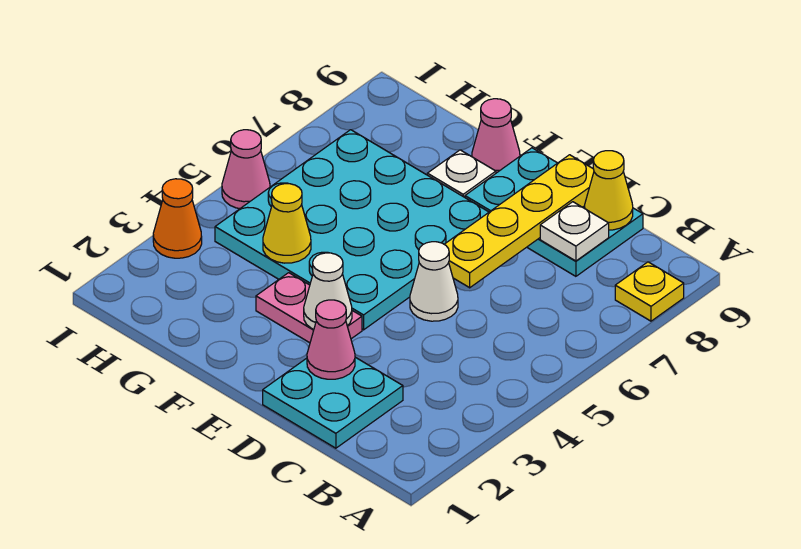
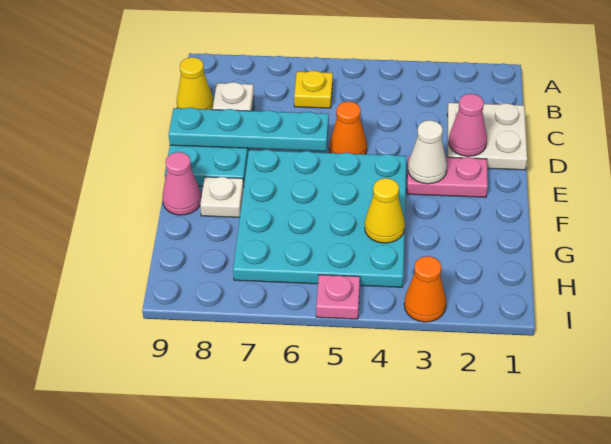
yellow plate A8 level 1 -> yellow plate B6 level 1
cyan plate C1:D2 level 1 -> white plate C1:D2 level 1
white cone D5 level 1 -> orange cone D5 level 1
yellow plate D6:D9 level 2 -> cyan plate D6:D9 level 2
pink plate E3:F3 level 1 -> pink plate E2:E3 level 1
pink cone I5 level 1 -> pink plate I5 level 1

